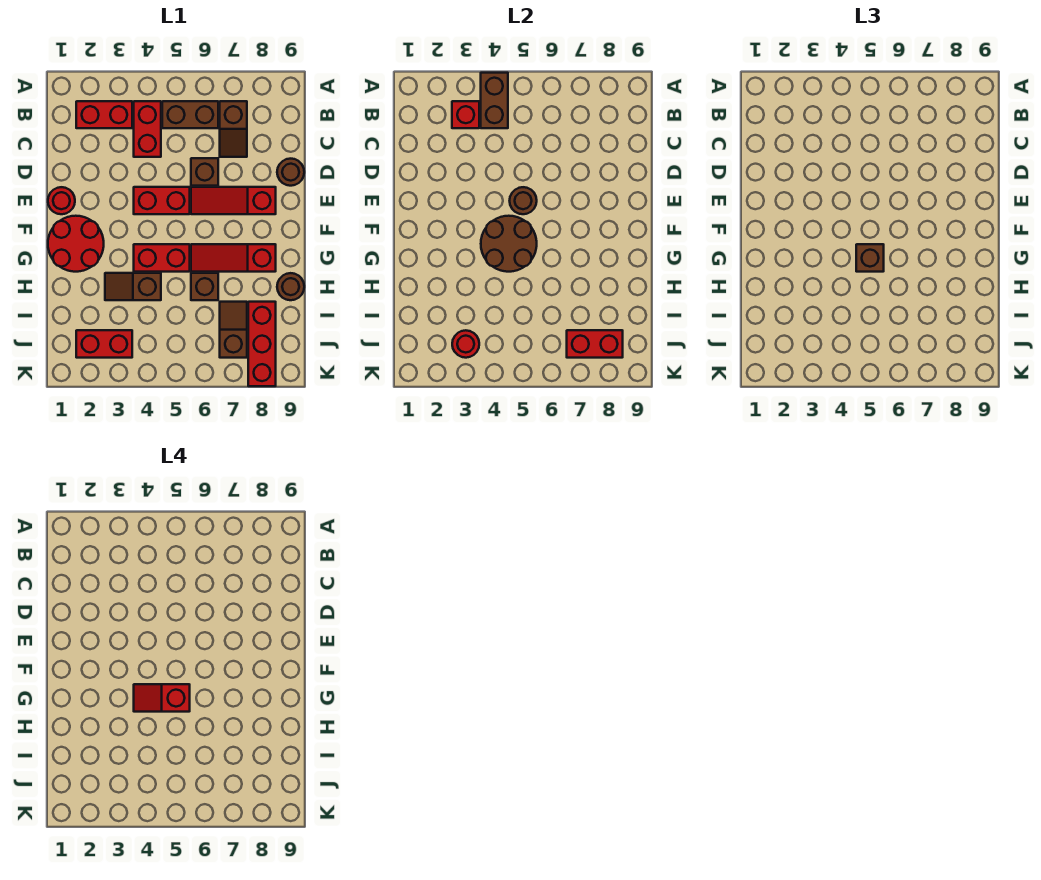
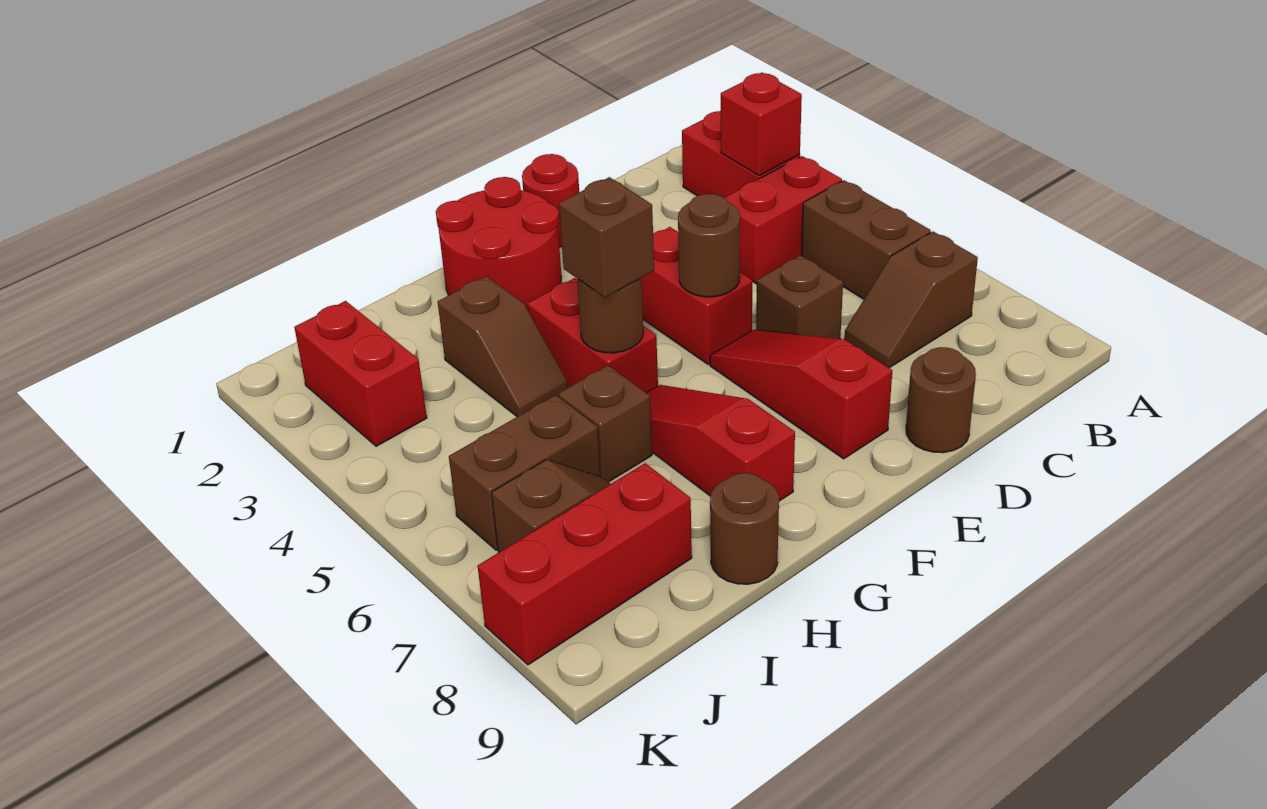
brown brick A4:B4 level 2 -> brown brick I6:J6 level 1
brown round brick F4:G5 level 2 -> brown round brick G5 level 2
red slope G4:G5 level 4 top 5 -> none
brown slope H3:H4 level 1 top 4 -> brown slope H3:H4 level 1 top 3
red round brick J3 level 2 -> none
red brick J7:J8 level 2 -> none

